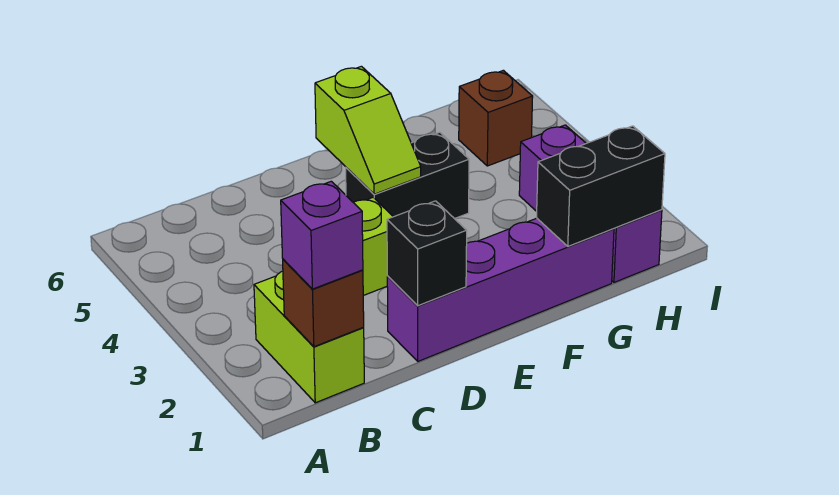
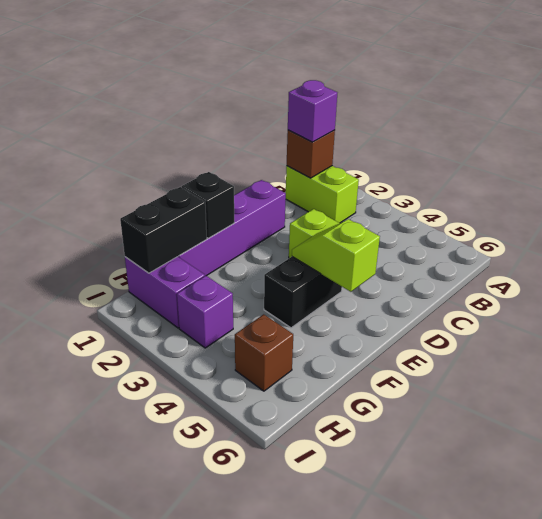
black brick D1 level 2 -> black brick F1 level 2

